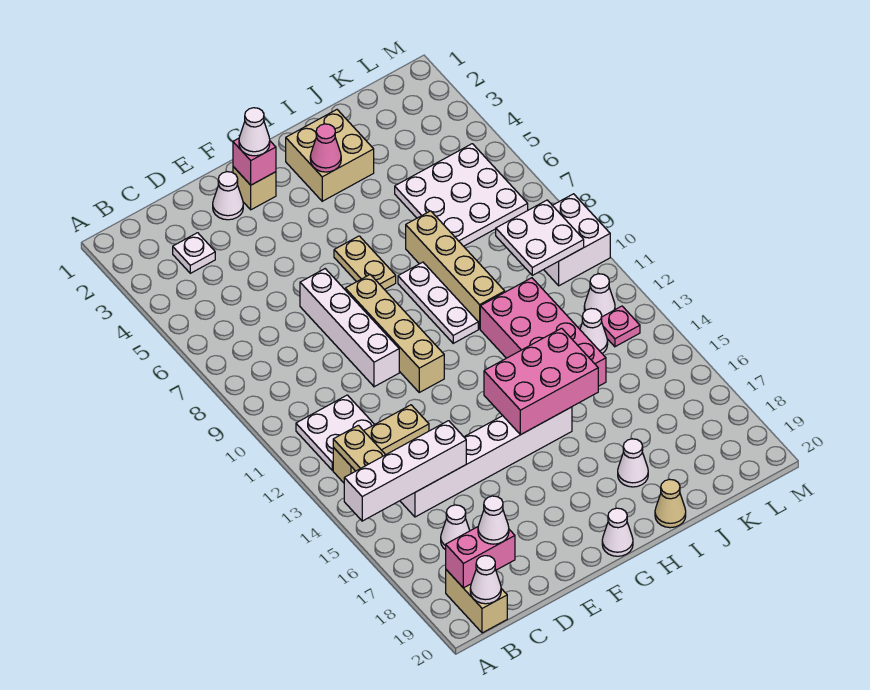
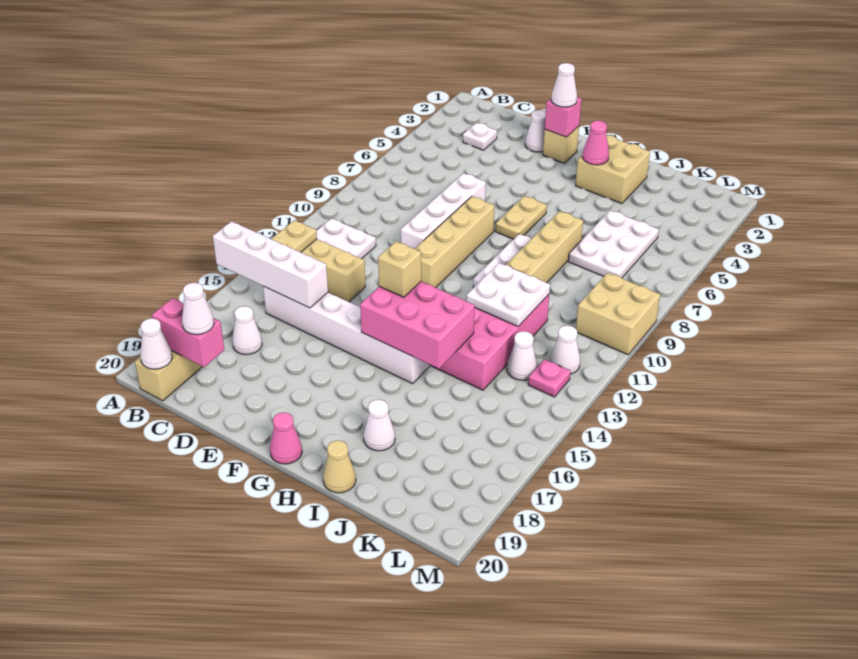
none -> tan brick G14 level 3
white cone G20 level 1 -> pink cone G20 level 1
white plate J5:L7 level 1 -> white plate J5:K7 level 1
white plate K9:L10 level 2 -> white plate I11:J12 level 2
white brick L9:M10 level 1 -> tan brick L9:M10 level 1

